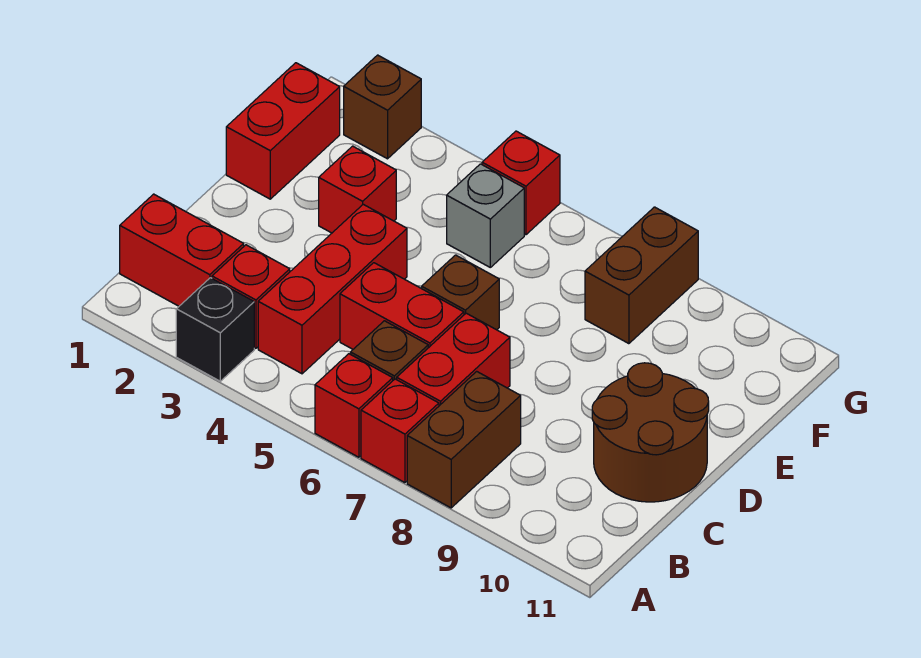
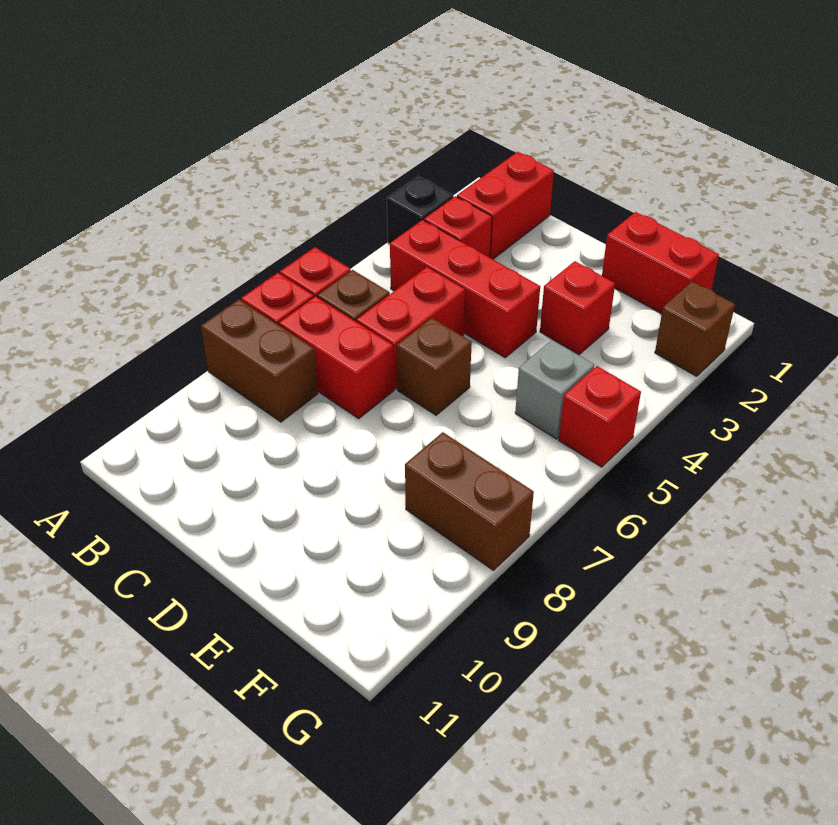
brown round brick C10:D11 level 1 -> none

